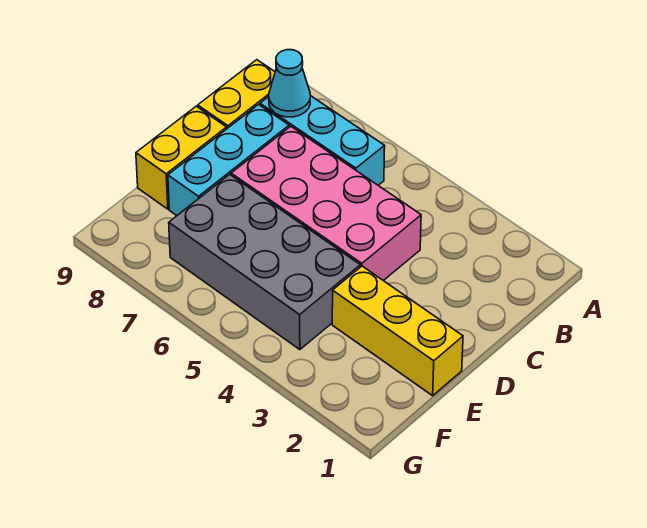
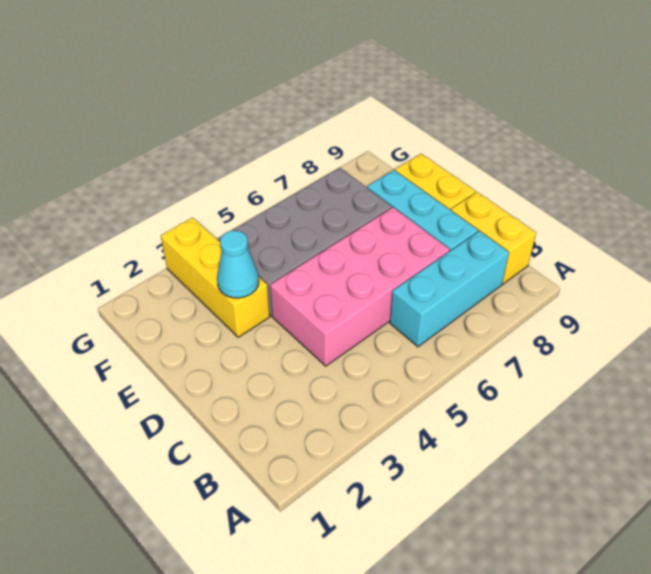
cyan cone B8 level 2 -> cyan cone E3 level 2
yellow brick E1:E3 level 1 -> yellow brick E3:G3 level 1

